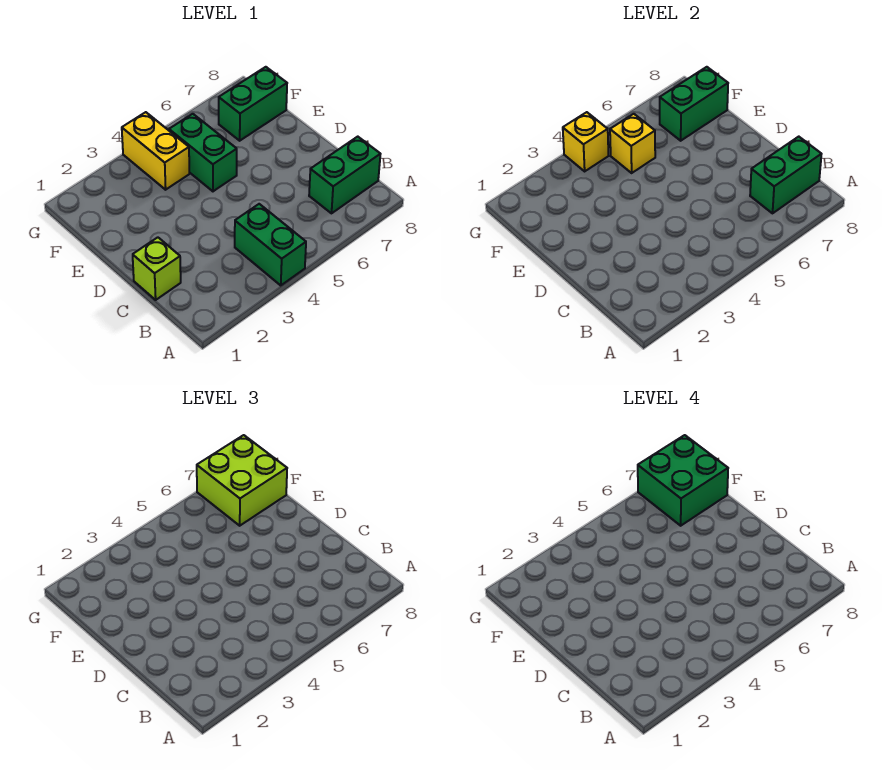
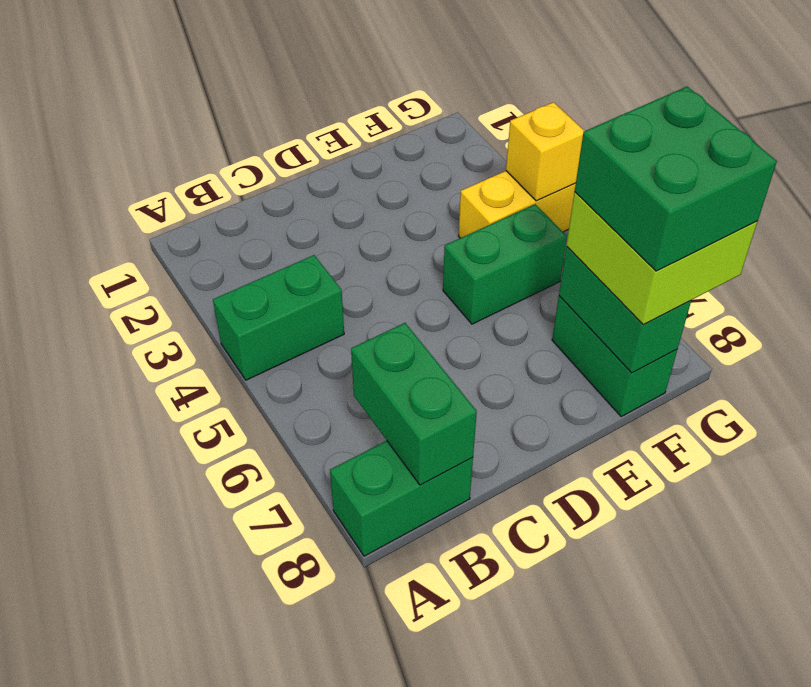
green brick B7:B8 level 1 -> green brick A8:B8 level 1
lime brick C1 level 1 -> none
yellow brick F5 level 2 -> none

